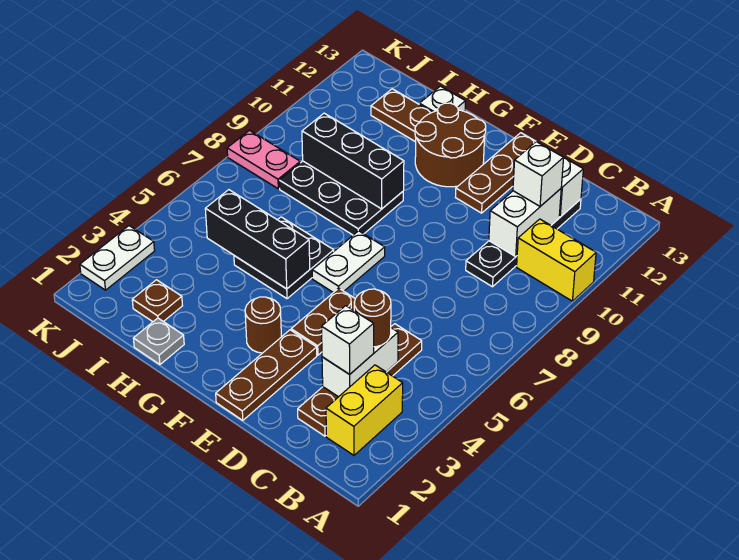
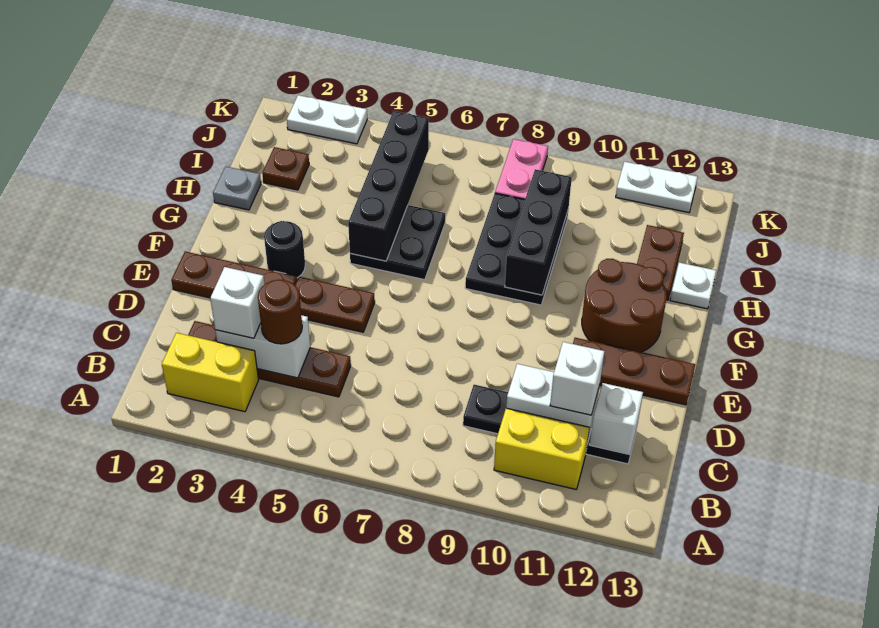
yellow brick A10:B10 level 1 -> yellow brick B10:B11 level 1
brown round brick F3 level 1 -> black round brick F3 level 1
white plate F6:F7 level 1 -> white plate K11:K12 level 1
black brick G5:I5 level 2 -> black brick G5:J5 level 2

